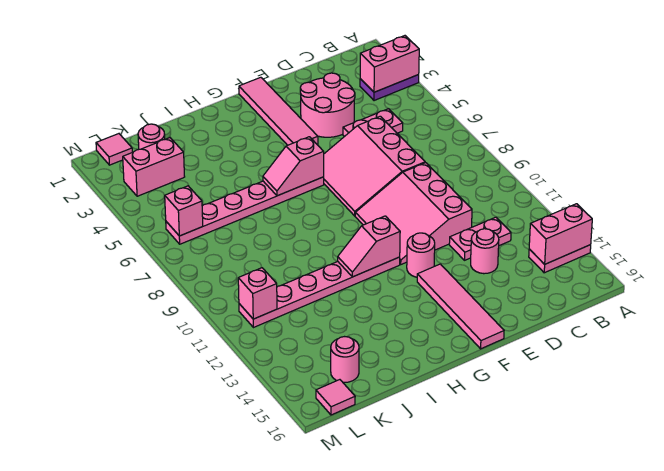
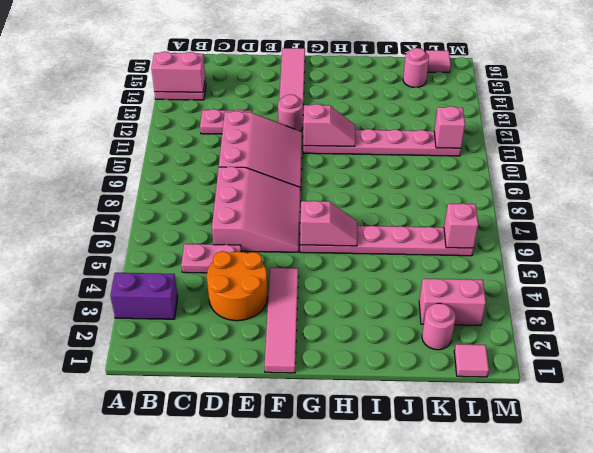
purple plate A3:B3 level 1 -> purple brick A3:B3 level 1
pink brick A3:B3 level 2 -> none
pink round brick D3:E4 level 1 -> orange round brick D3:E4 level 1
pink round brick D13 level 1 -> none

